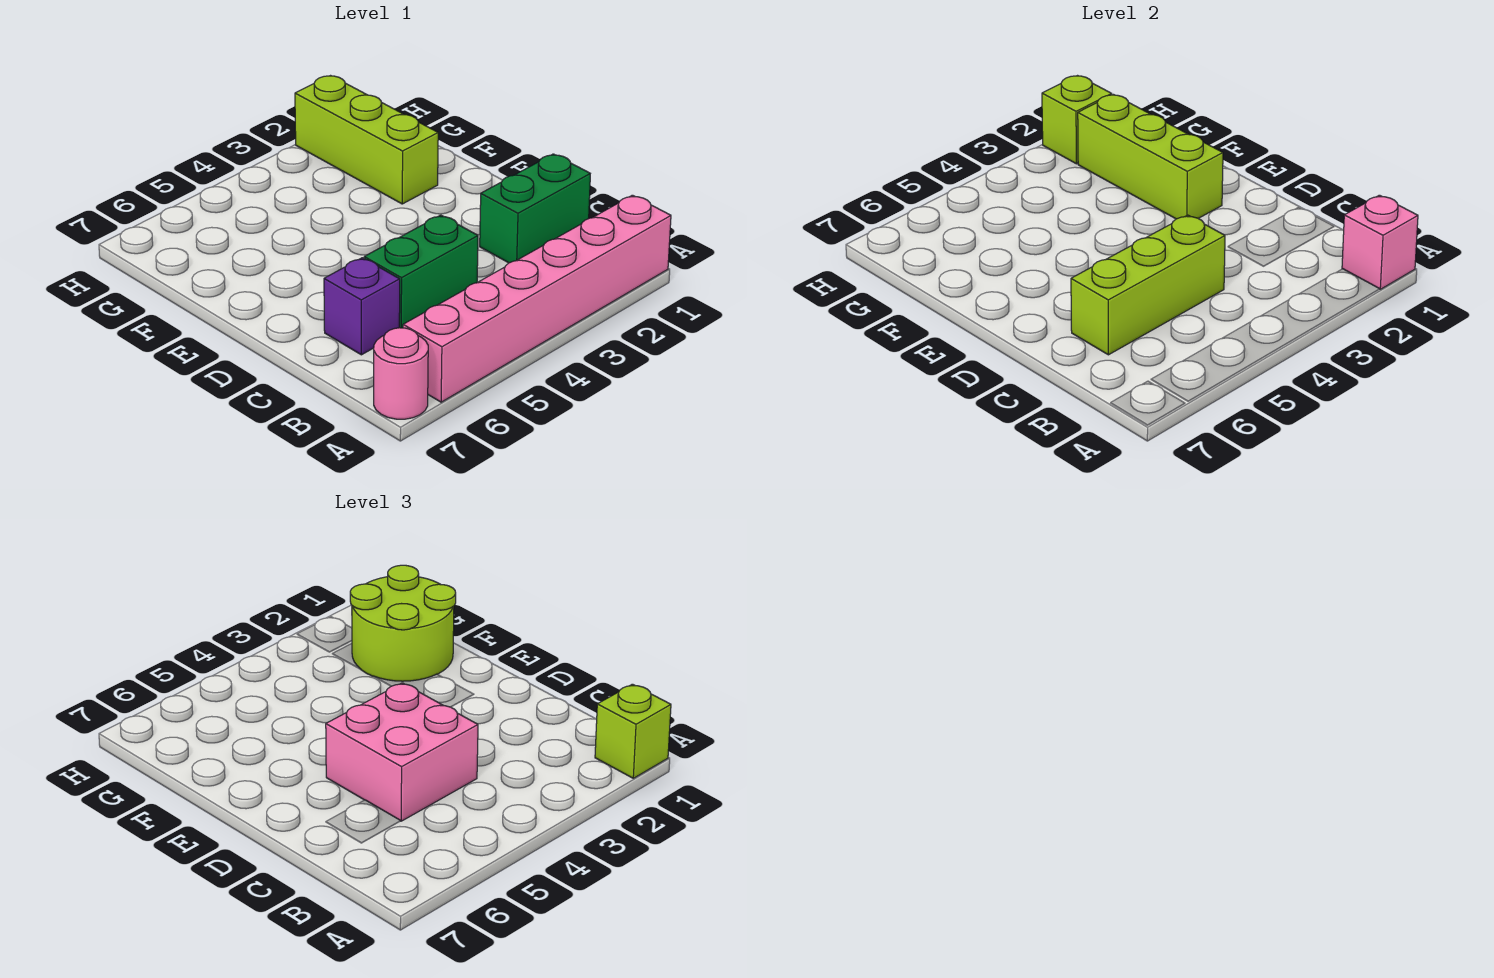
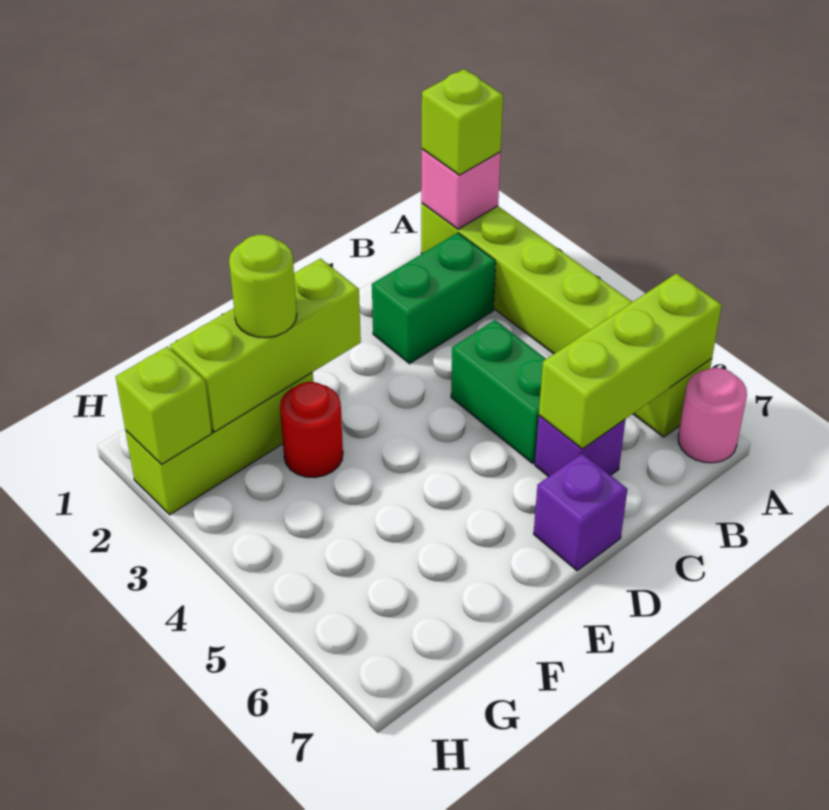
pink brick A1:A6 level 1 -> lime brick A1:A6 level 1
green brick C1:C2 level 1 -> green brick B2:C2 level 1
lime brick C4:C6 level 2 -> lime brick A6:C6 level 2
pink brick C4:D5 level 3 -> none
none -> purple brick D7 level 1
lime round brick F1:G2 level 3 -> lime round brick F2 level 3
none -> red round brick F3 level 1

